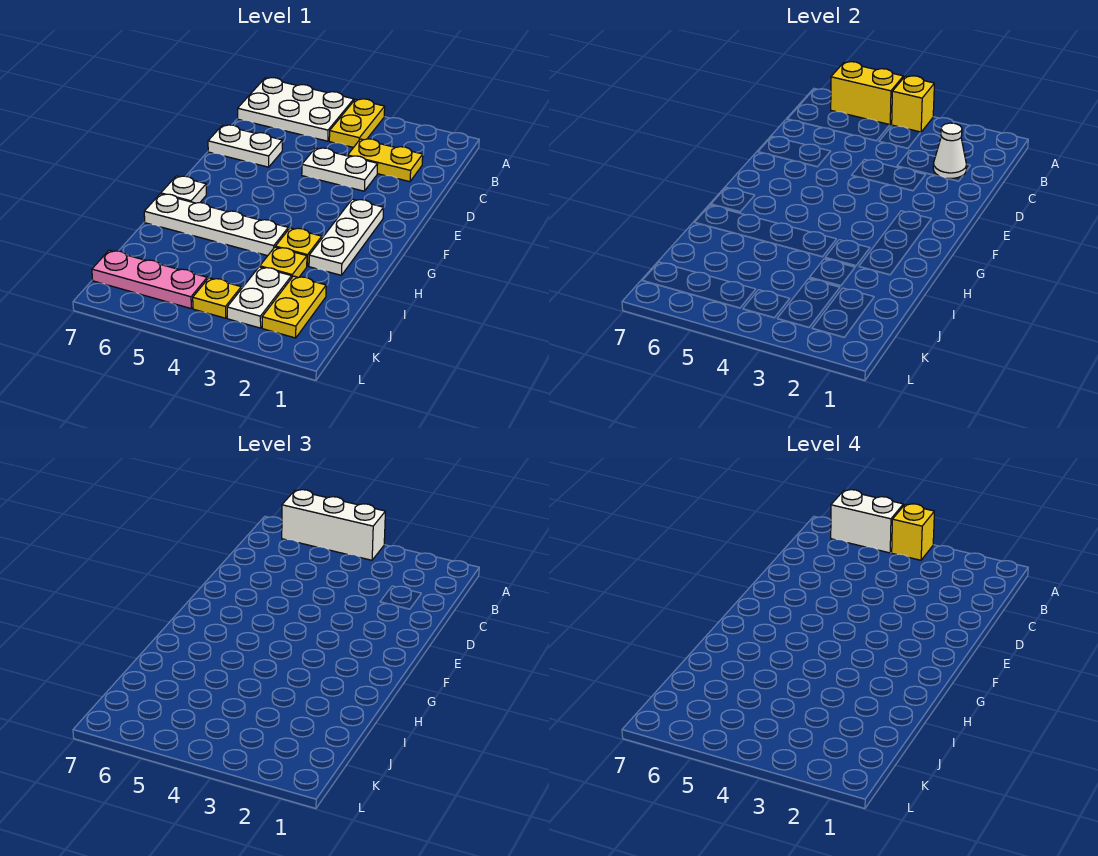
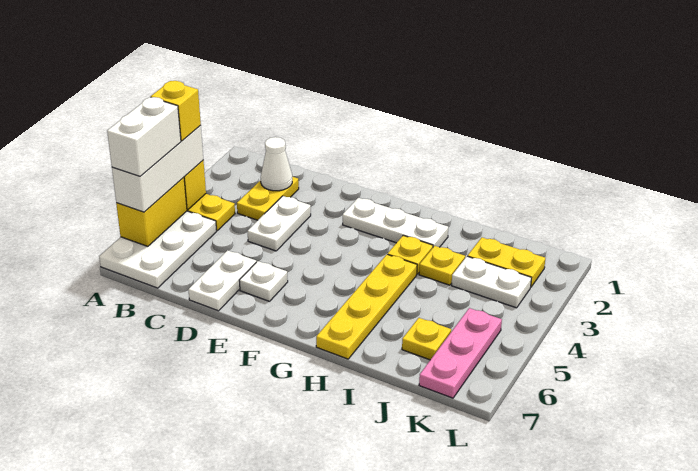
white plate G7 level 1 -> white plate E6 level 1
white plate H4:H7 level 1 -> yellow plate H4:H7 level 1
yellow plate K4 level 1 -> yellow plate J6 level 1

